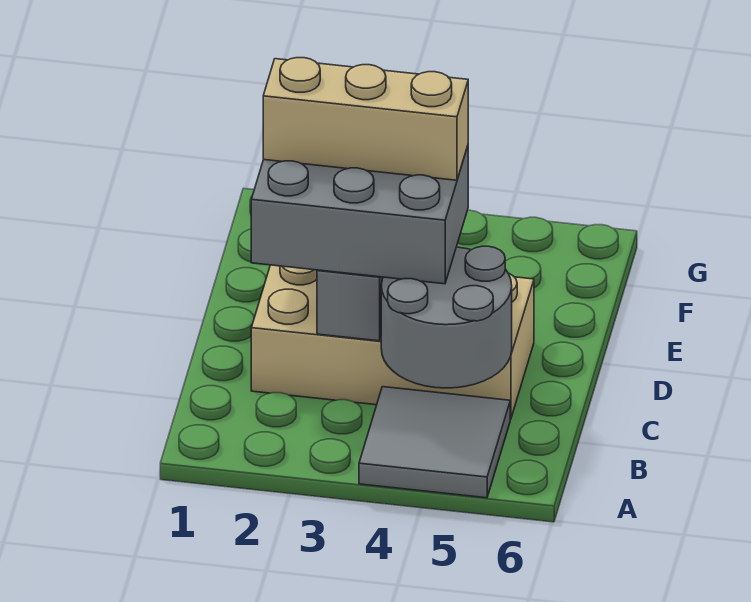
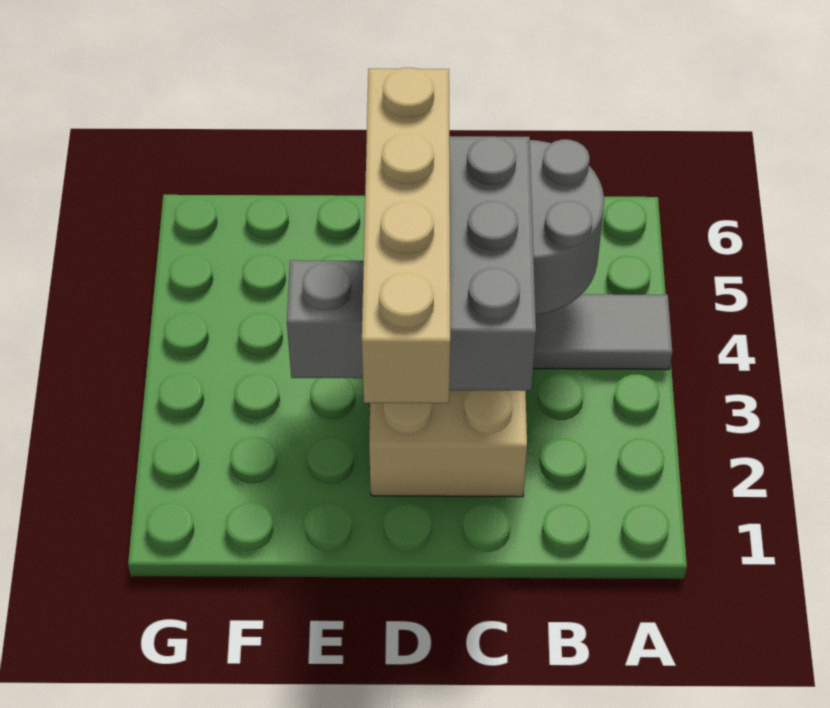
grey tile A4:B5 level 1 -> grey tile A4:B4 level 1
tan brick D2:D4 level 4 -> tan brick D1:D4 level 4

